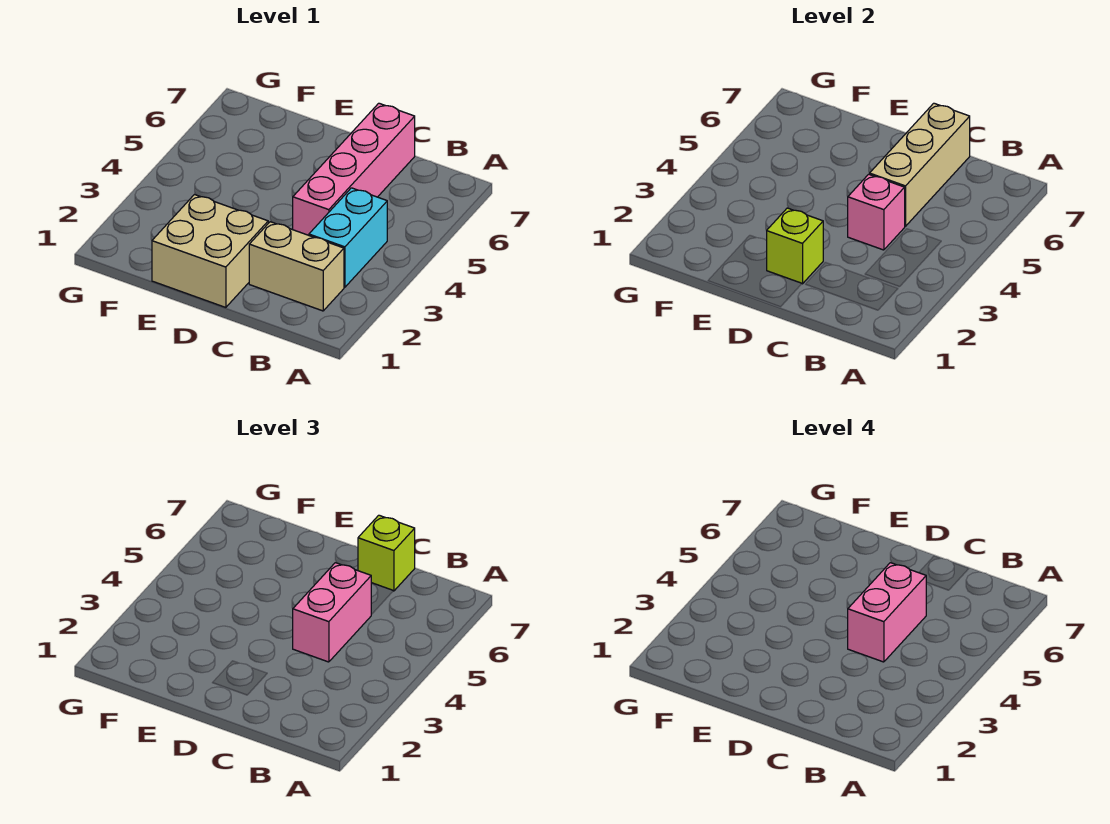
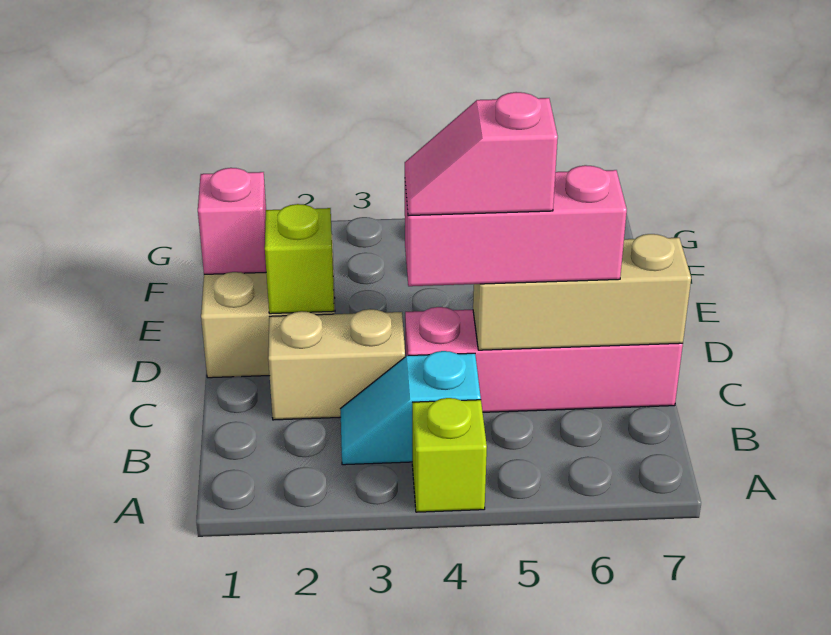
tan brick B2:C2 level 1 -> tan brick C2:C3 level 1
cyan brick B3:B4 level 1 -> cyan slope B3:B4 level 1 top 4
pink brick C4 level 2 -> pink brick E1 level 2
pink brick C4:C5 level 3 -> pink brick C4:C6 level 3
pink brick C4:C5 level 4 -> pink slope C4:C5 level 4 top 5
lime brick C7 level 3 -> lime brick A4 level 1

